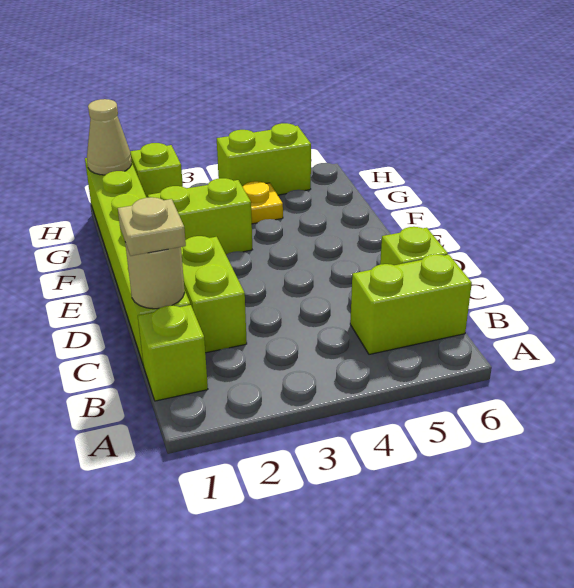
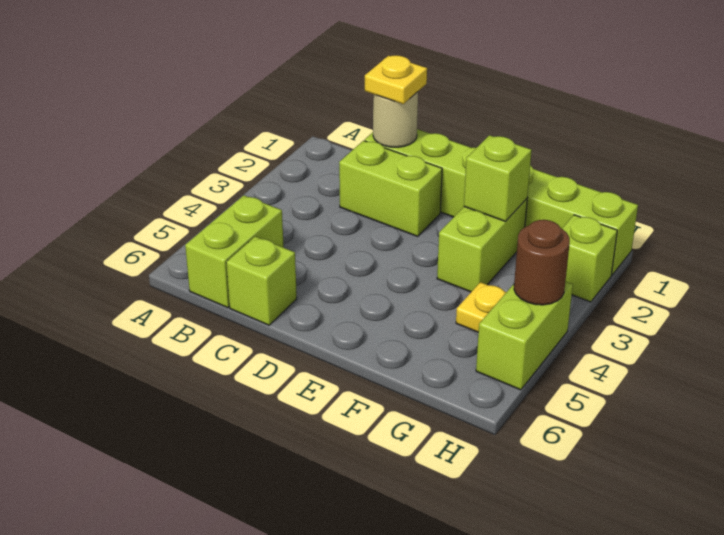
lime brick B1 level 1 -> lime brick F2 level 2
tan plate C1 level 3 -> yellow plate C1 level 3
tan cone H1 level 2 -> none
none -> brown round brick H4 level 2

